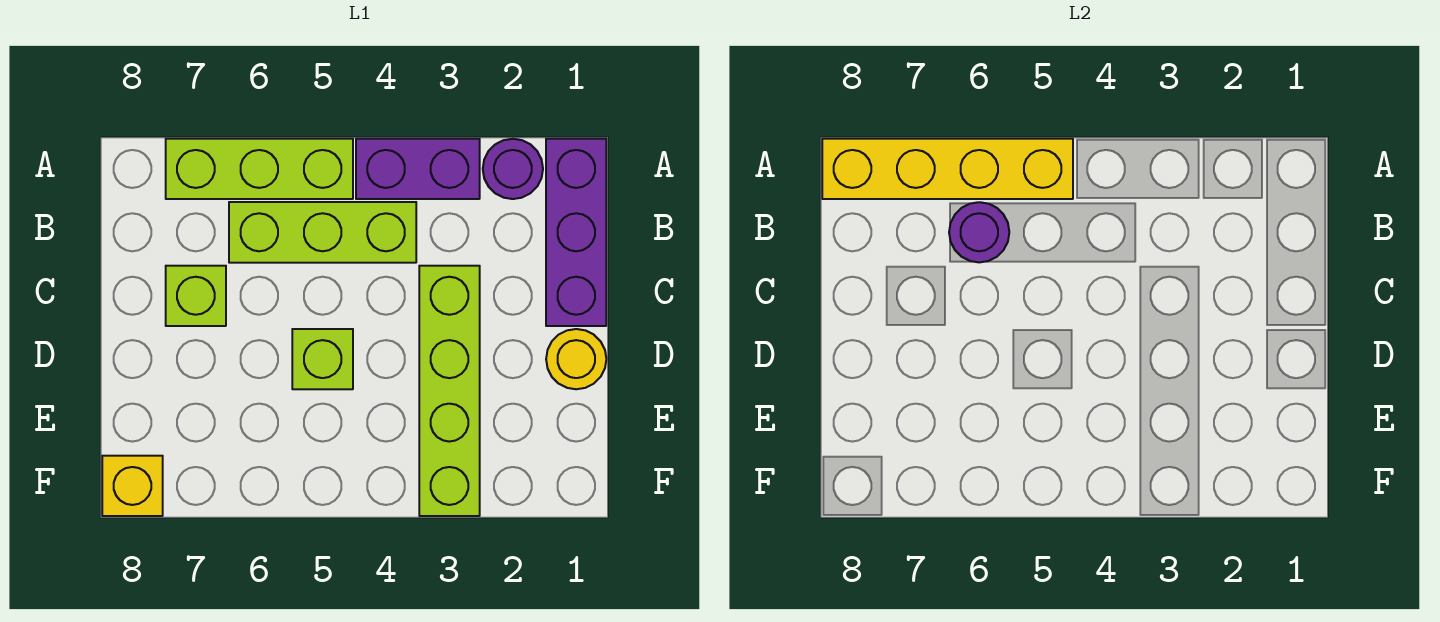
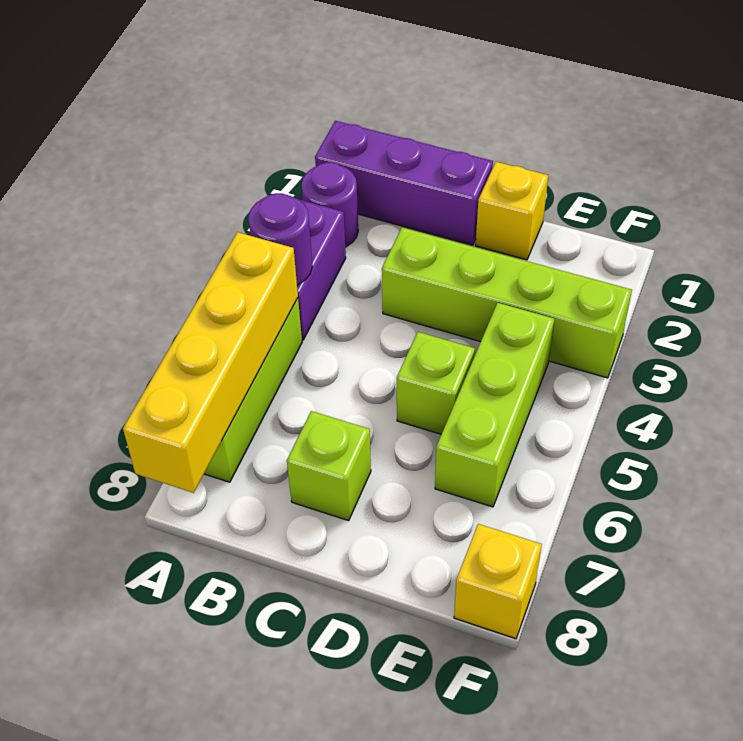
lime brick B4:B6 level 1 -> lime brick E4:E6 level 1
purple round brick B6 level 2 -> purple round brick A4 level 2
yellow round brick D1 level 1 -> yellow brick D1 level 1

